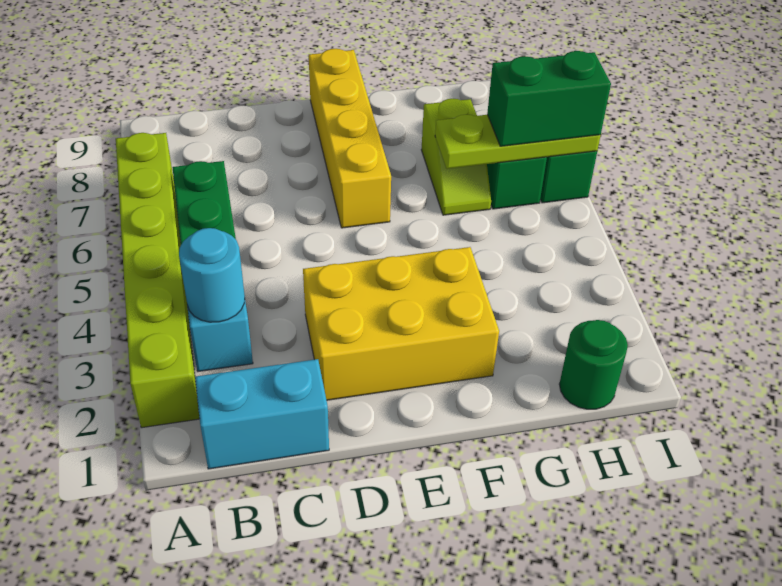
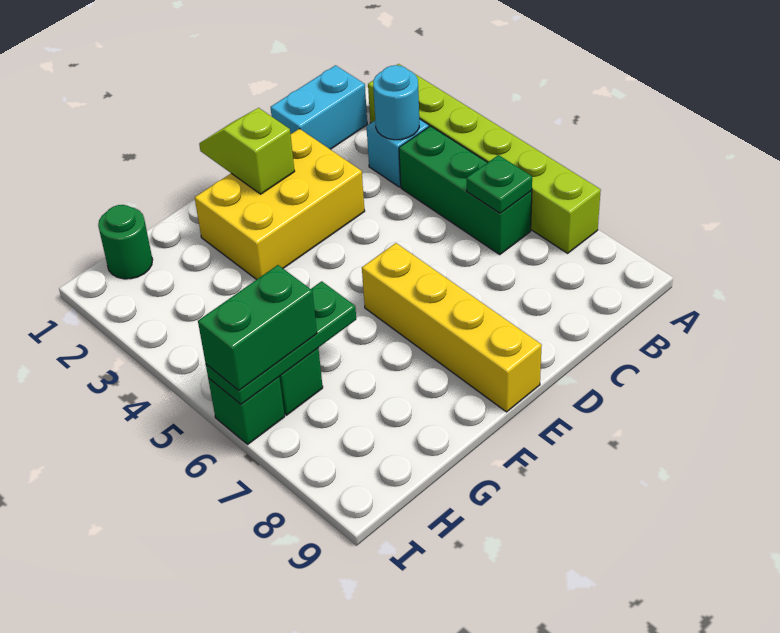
none -> green plate B6 level 2
lime slope G6:G7 level 1 top 7 -> lime slope E1:E2 level 2 top 2
lime plate G6:I6 level 2 -> green plate G6:I6 level 2

